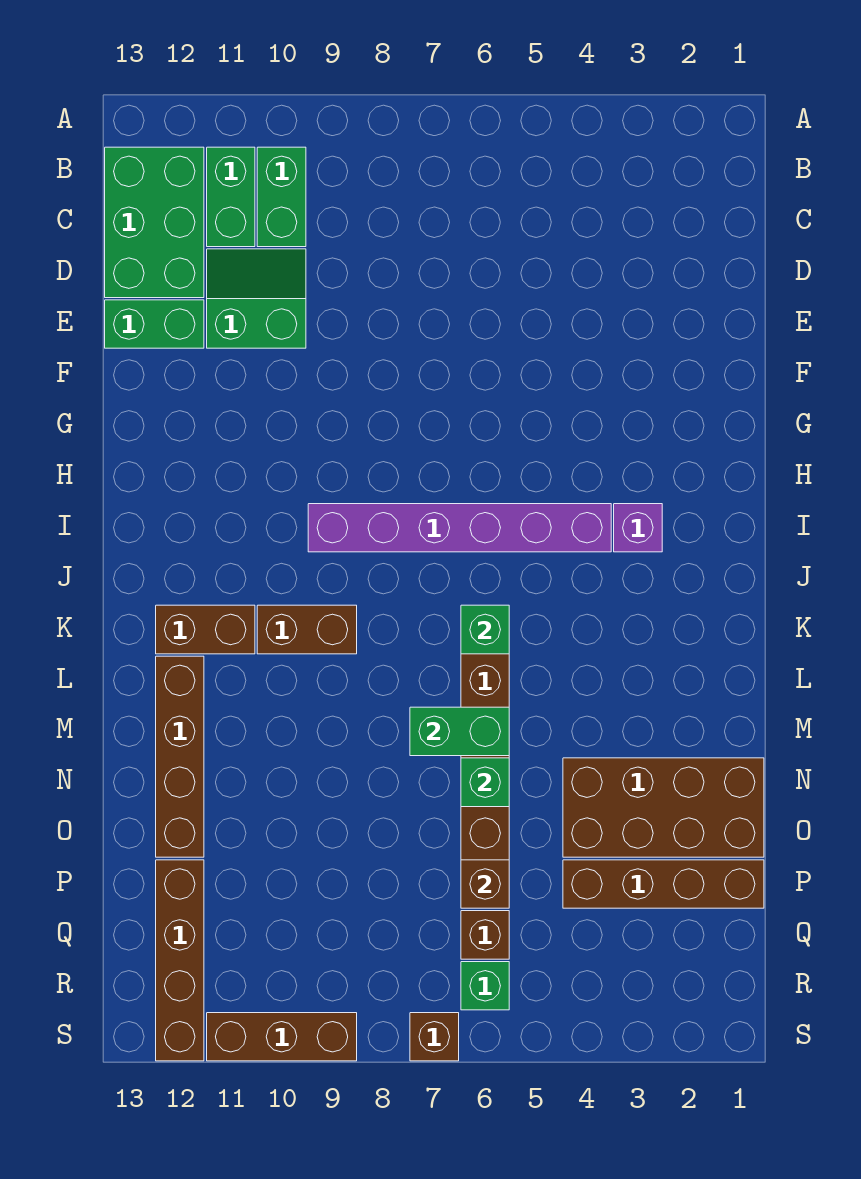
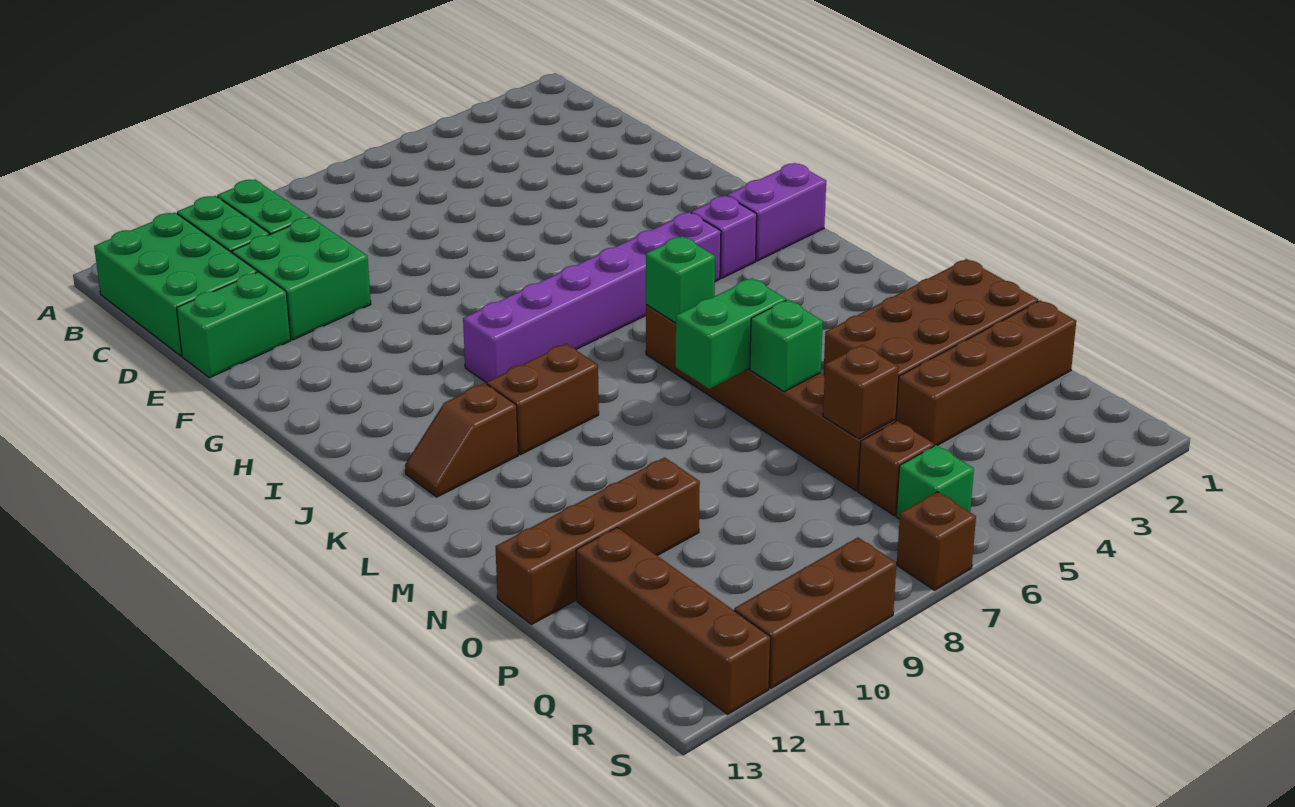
green slope D10:E11 level 1 top E -> green brick D10:E11 level 1
none -> purple brick I1:I2 level 1
brown brick K11:K12 level 1 -> brown slope K11:K12 level 1 top 11
brown brick L12:O12 level 1 -> brown brick O10:O13 level 1

